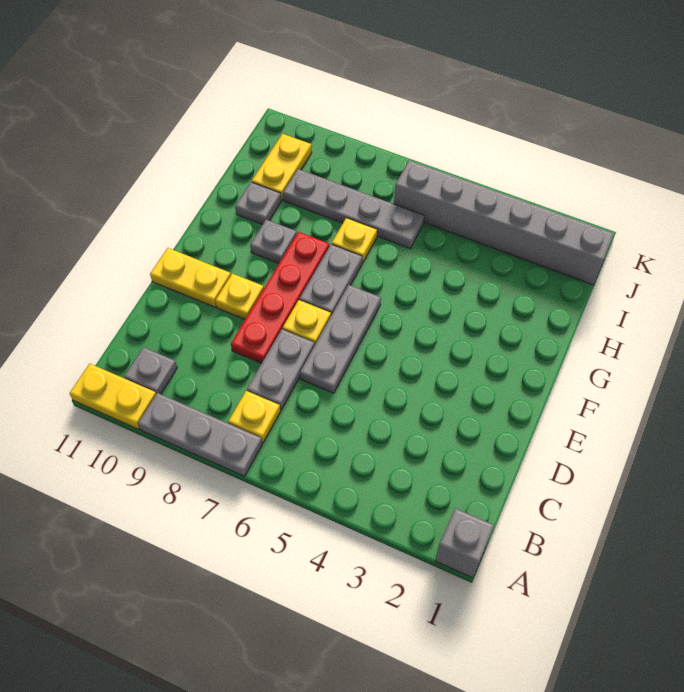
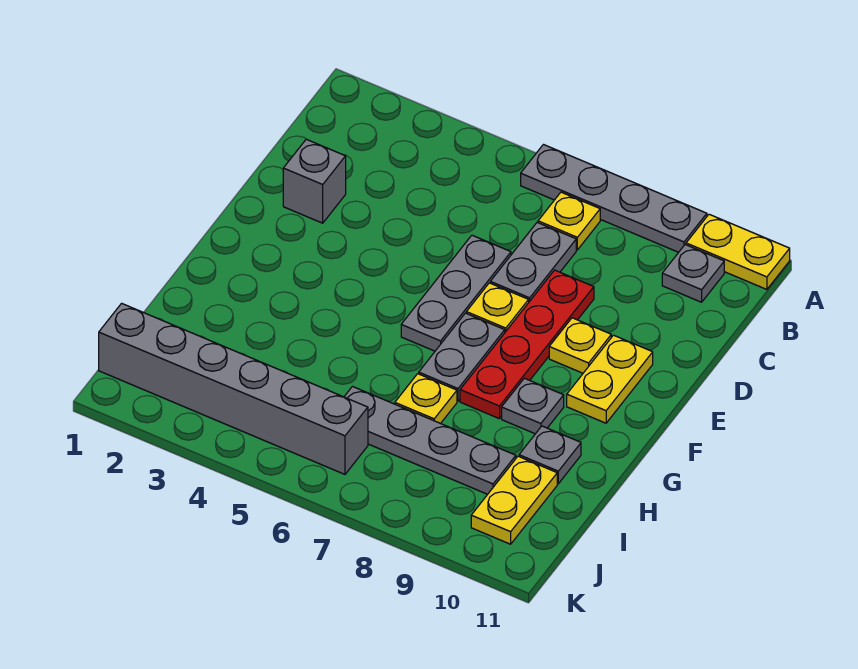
grey brick A1 level 1 -> grey brick D2 level 1
grey plate A7:A9 level 1 -> grey plate A6:A9 level 1
yellow plate E10:E11 level 1 -> yellow plate E10:F10 level 1

